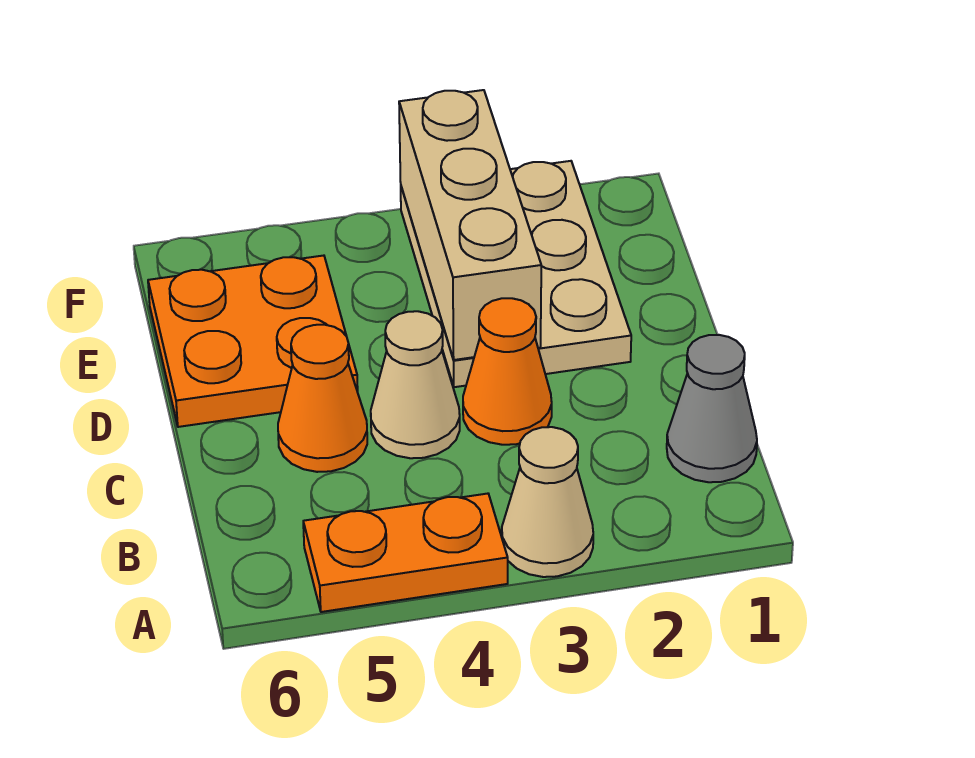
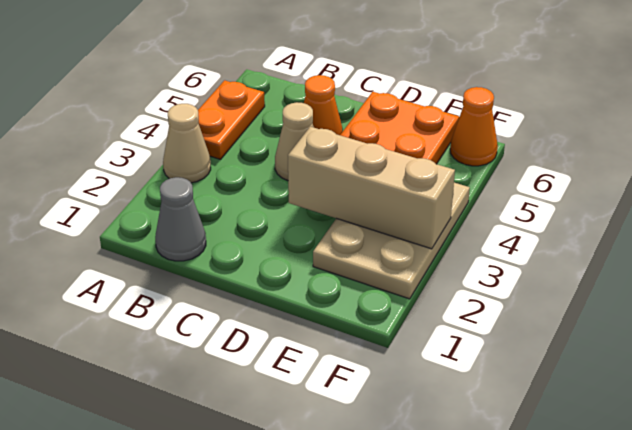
orange cone C3 level 1 -> orange cone F6 level 1
tan plate D2:F3 level 1 -> tan plate E2:F4 level 1

